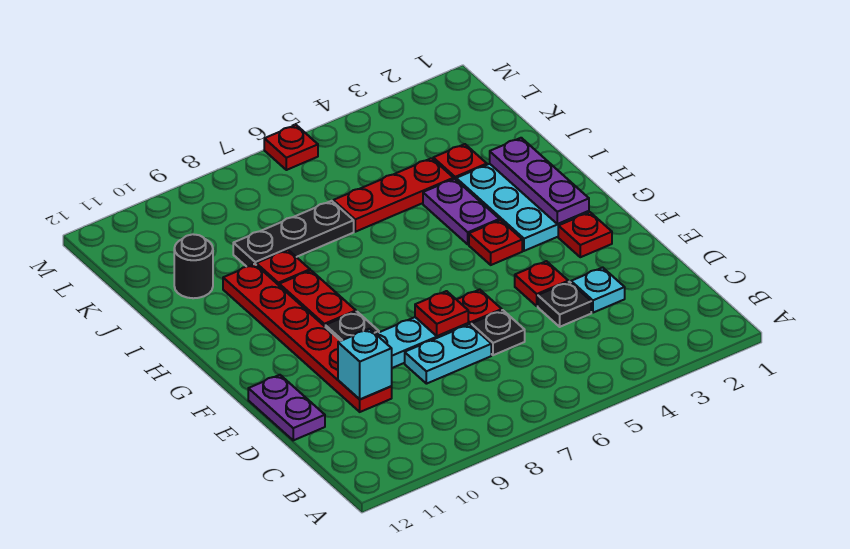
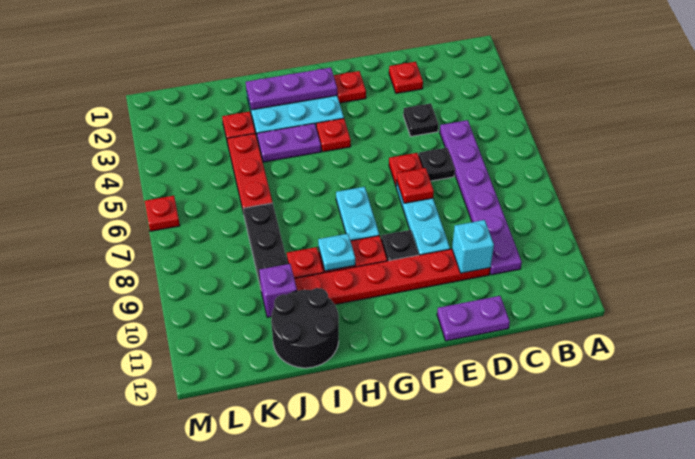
none -> purple plate C5:C10 level 1
cyan plate D3 level 1 -> cyan plate H9 level 2
cyan plate D7:D8 level 1 -> cyan plate G7:G8 level 1
red plate E4 level 1 -> red plate D2 level 1
none -> purple brick J10 level 1
black round brick J11 level 1 -> black round brick I11:J12 level 1

